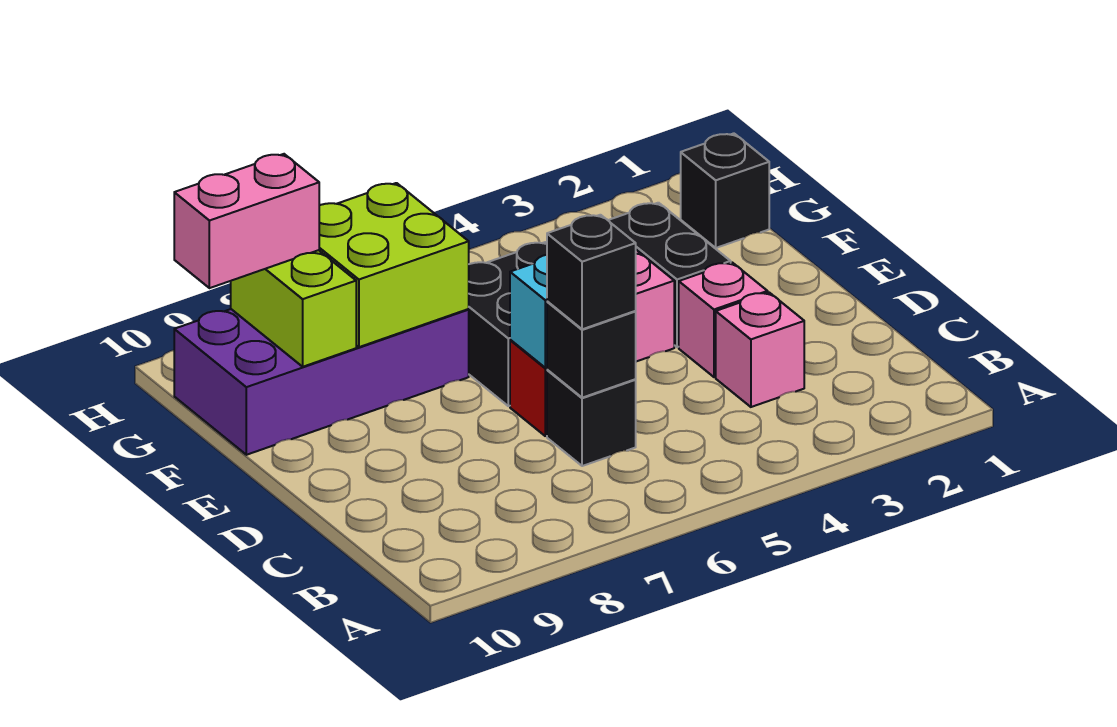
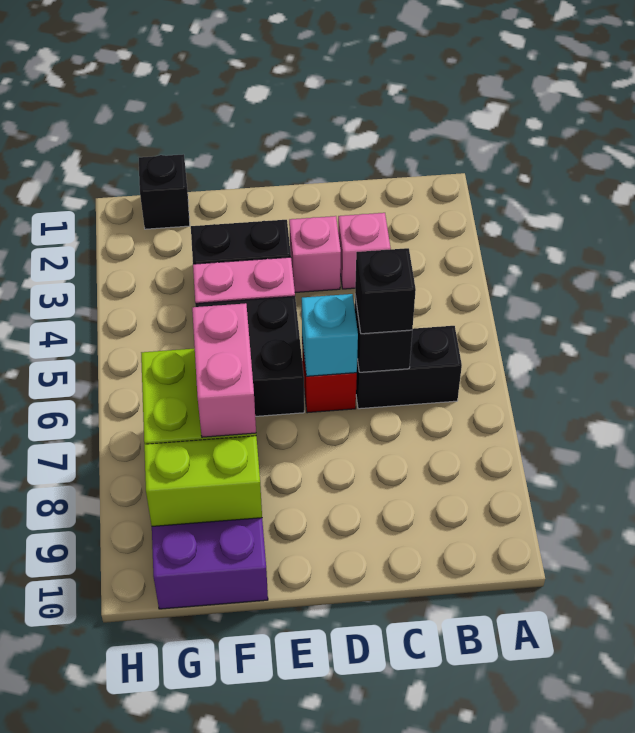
black brick C6 level 1 -> black brick B6:C6 level 1
pink brick G9:G10 level 3 -> pink brick F7:F8 level 3

